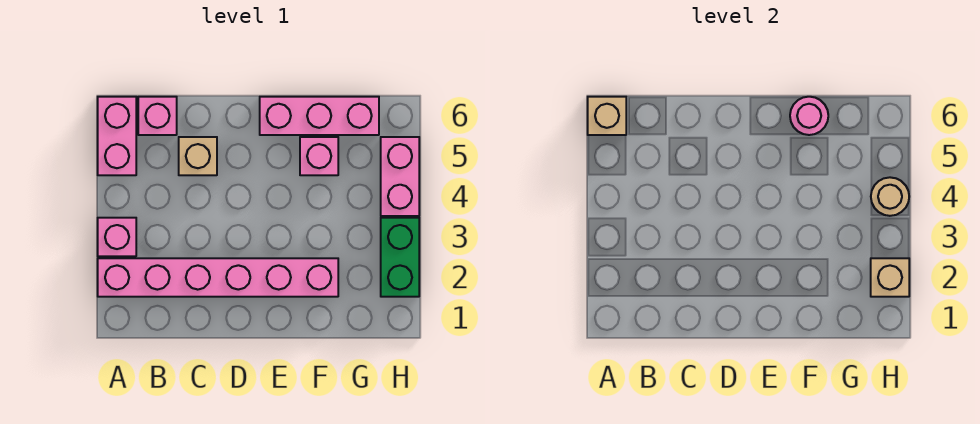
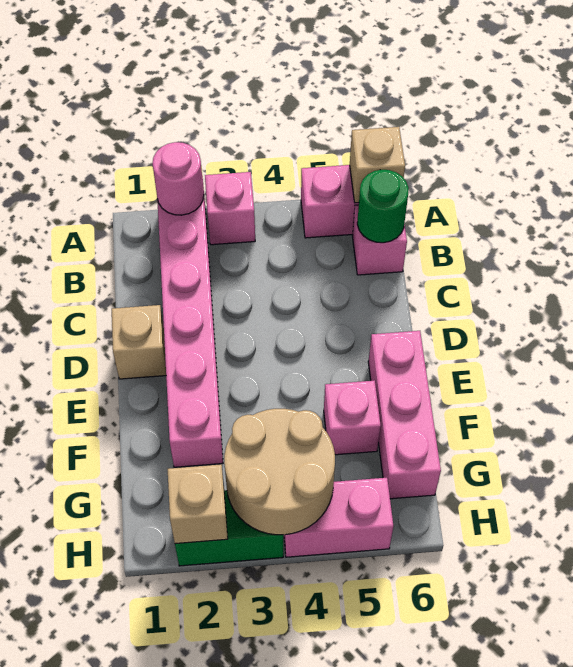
none -> green round brick B6 level 2
tan brick C5 level 1 -> tan brick D1 level 1
pink round brick F6 level 2 -> pink round brick A2 level 2
tan round brick H4 level 2 -> tan round brick G3:H4 level 2

